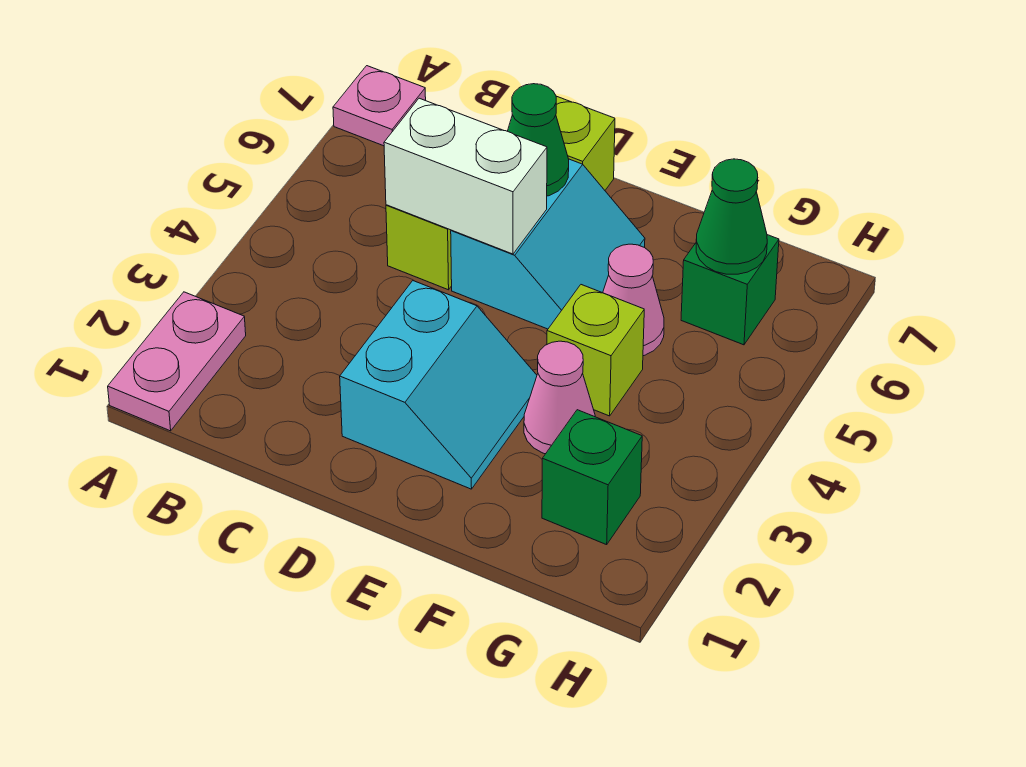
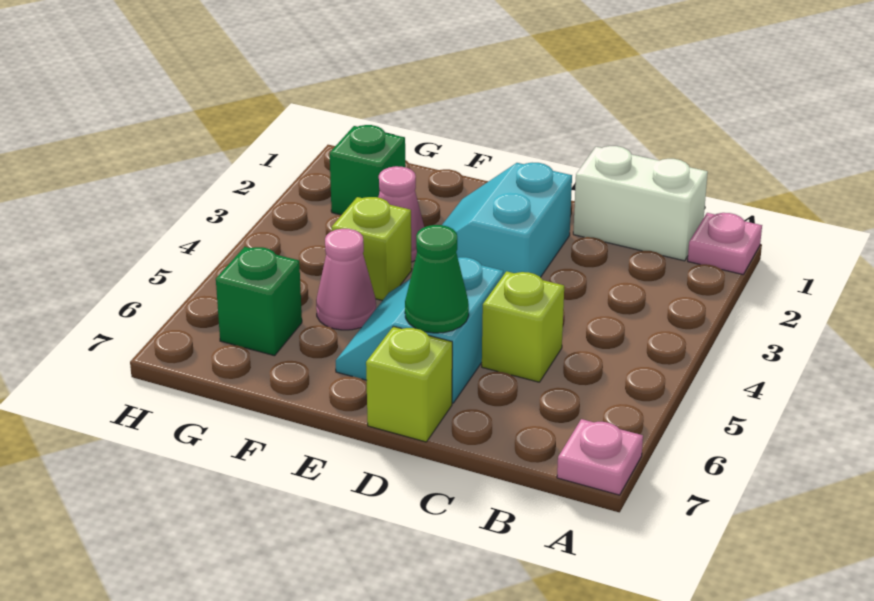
pink plate A1:A2 level 1 -> pink plate A1 level 1
white brick C5:D5 level 2 -> white brick B1:C1 level 1
green cone G6 level 2 -> none

